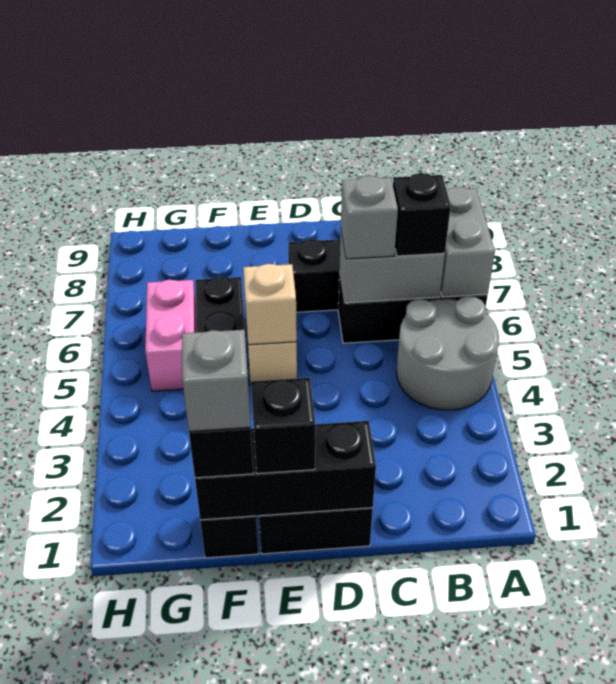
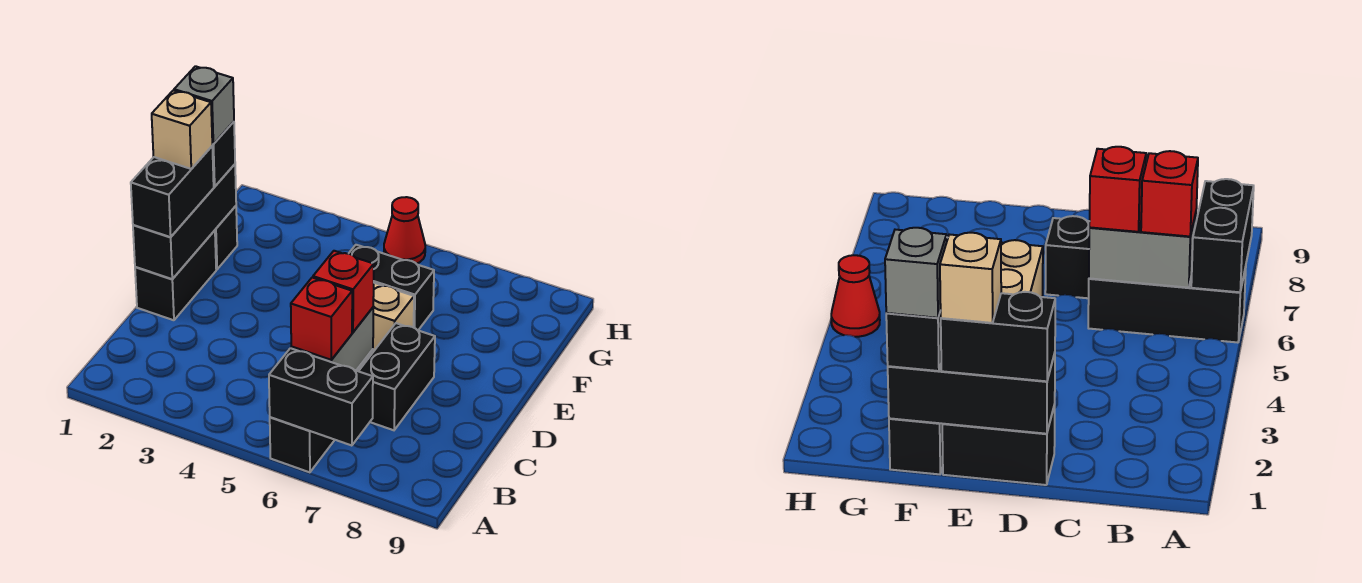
grey round brick A4:B5 level 1 -> none
grey brick A6:A7 level 2 -> black brick A6:A7 level 2
black brick B6 level 3 -> red brick B6 level 3
grey brick C6 level 3 -> red brick C6 level 3
black brick E1 level 3 -> black brick D1:E1 level 3
tan brick E5 level 2 -> tan brick E1 level 4
pink brick G5:G6 level 1 -> none
none -> red cone H5 level 1

